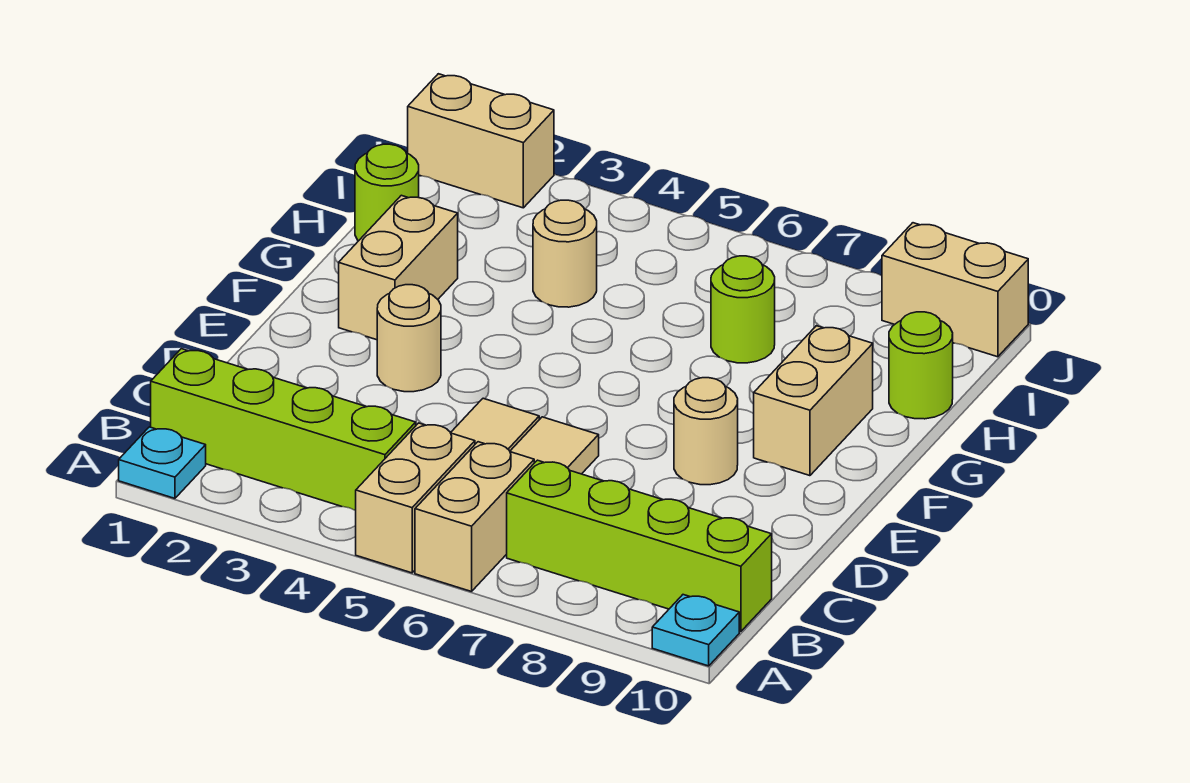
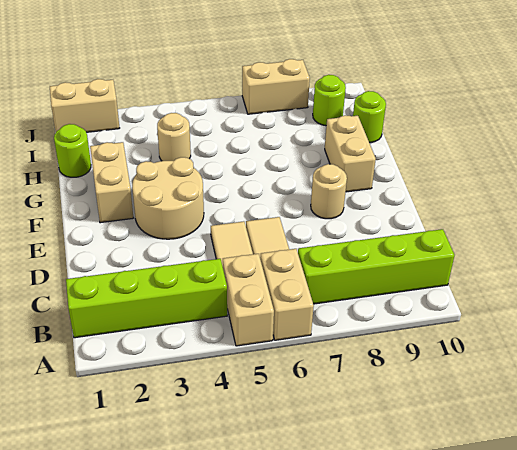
cyan plate A1 level 1 -> none
cyan plate A10 level 1 -> none
tan round brick E3 level 1 -> tan round brick E3:F4 level 1
lime round brick H7 level 1 -> lime round brick I9 level 1
tan brick J9:J10 level 1 -> tan brick J7:J8 level 1

